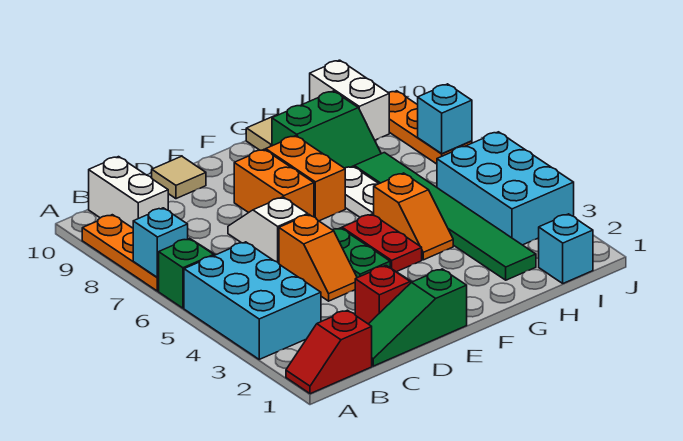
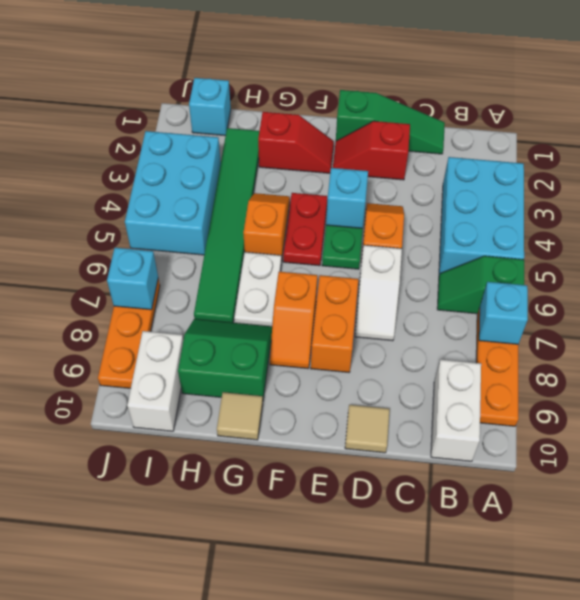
red slope A1:B1 level 1 top B -> red slope F2:G2 level 1 top G
none -> cyan brick E4 level 2
orange brick F7:F8 level 1 -> orange slope F7:F8 level 1 top 7

